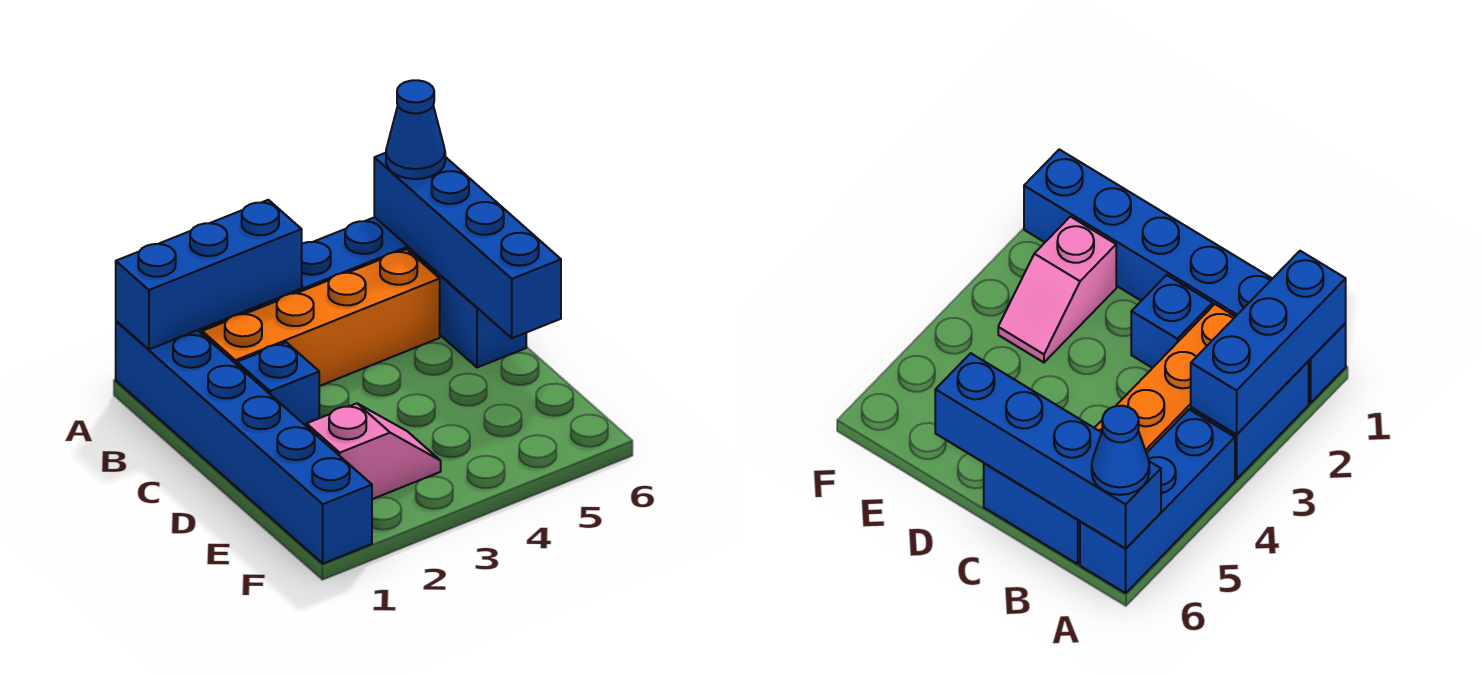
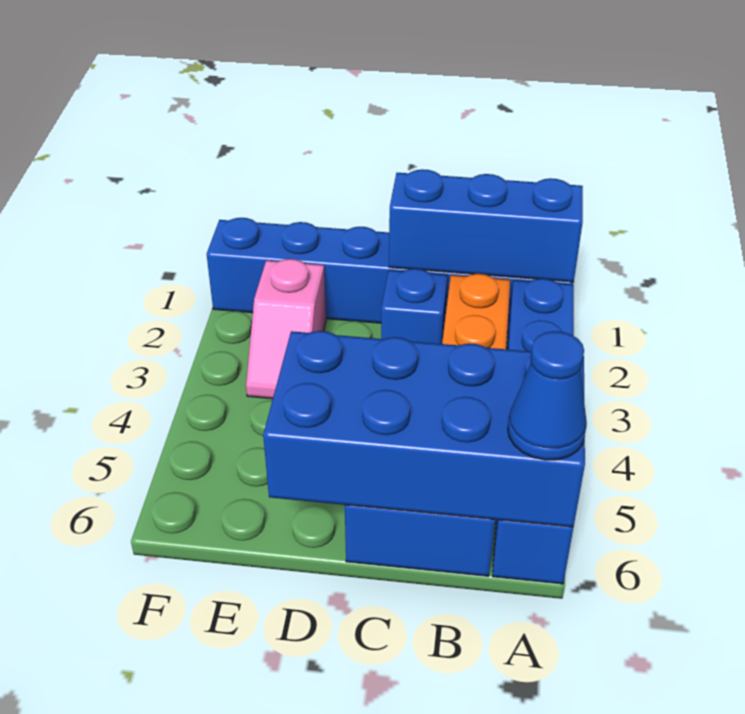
blue brick A1:A3 level 2 -> blue brick A1:C1 level 2
blue brick A6:D6 level 2 -> blue brick A5:D6 level 2

